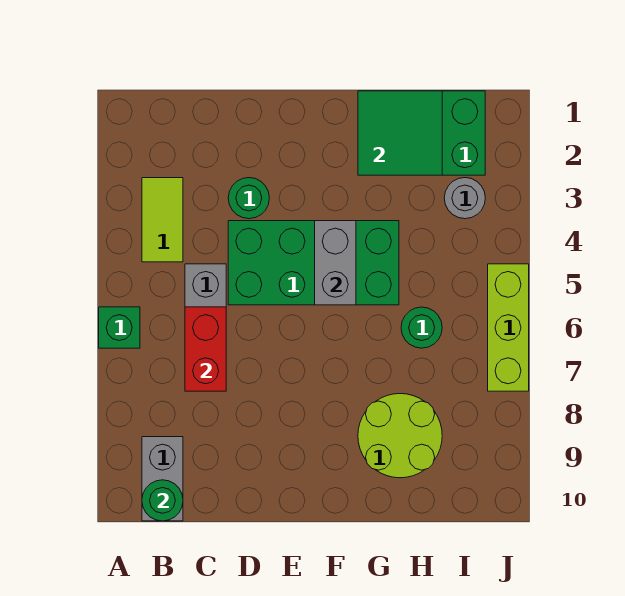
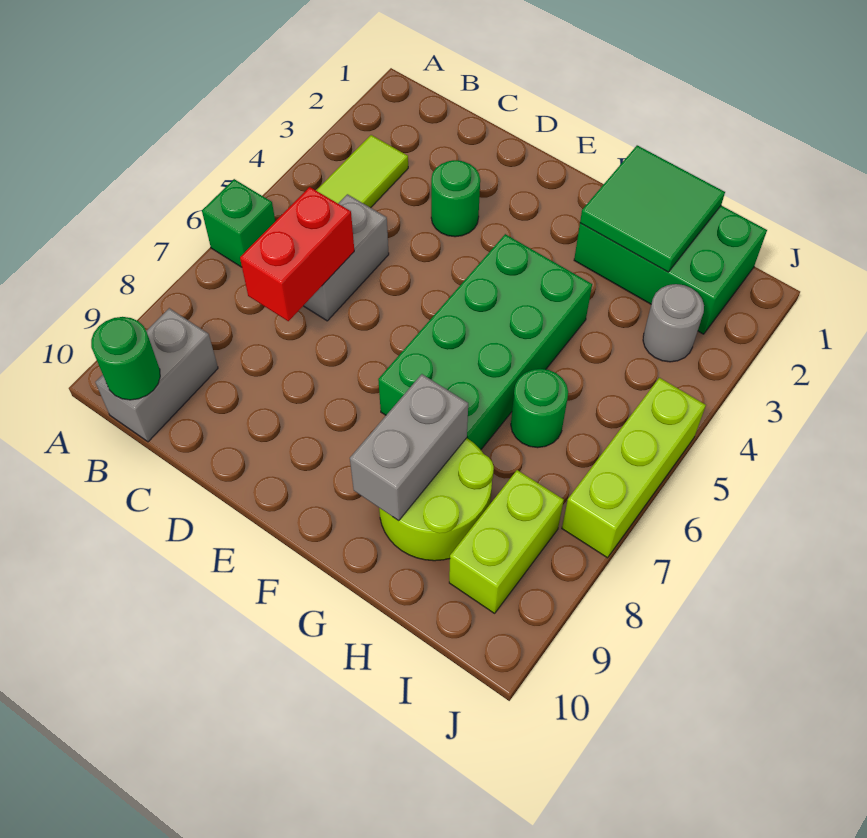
green brick D4:G5 level 1 -> green brick F4:G7 level 1
grey brick F4:F5 level 2 -> grey brick G8:G9 level 2
none -> lime brick I8:I9 level 1

